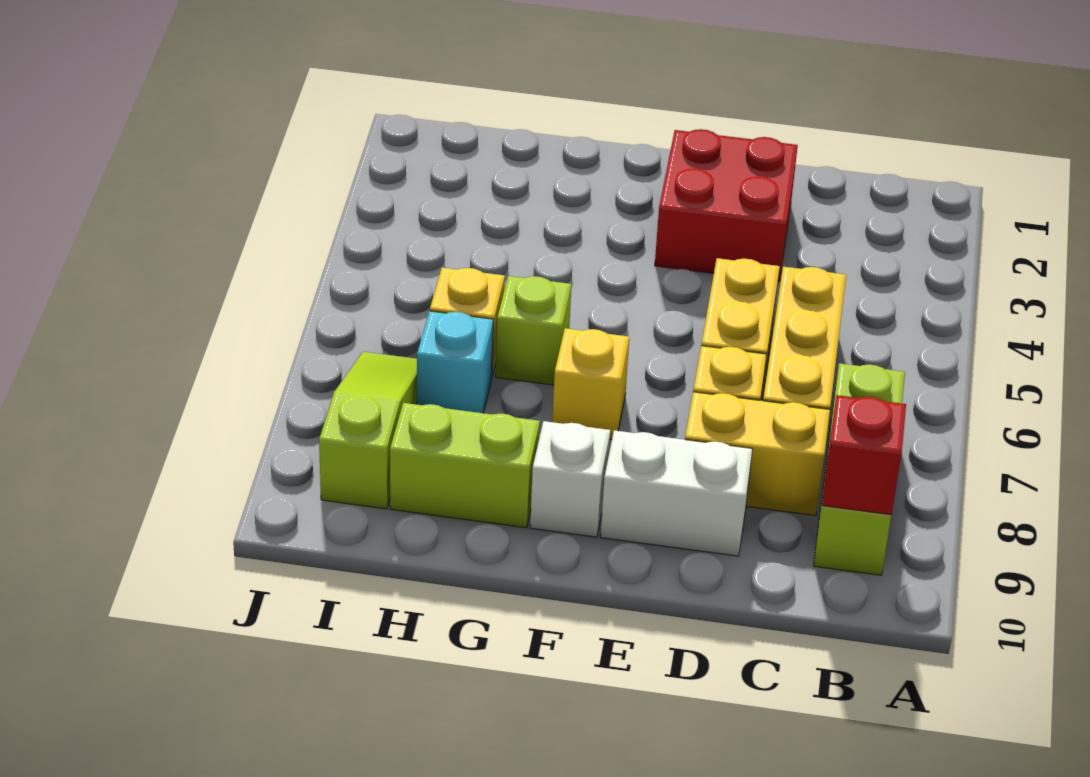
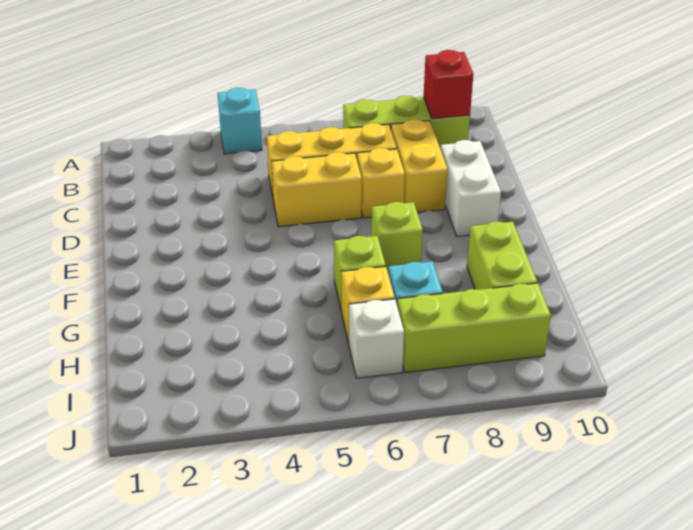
none -> cyan brick A4 level 1
red brick D2:E3 level 1 -> none
yellow brick F7 level 1 -> lime brick F7 level 1
white brick F9 level 1 -> white brick I6 level 1
lime slope I7:I9 level 1 top 9 -> lime brick I7:I9 level 1

